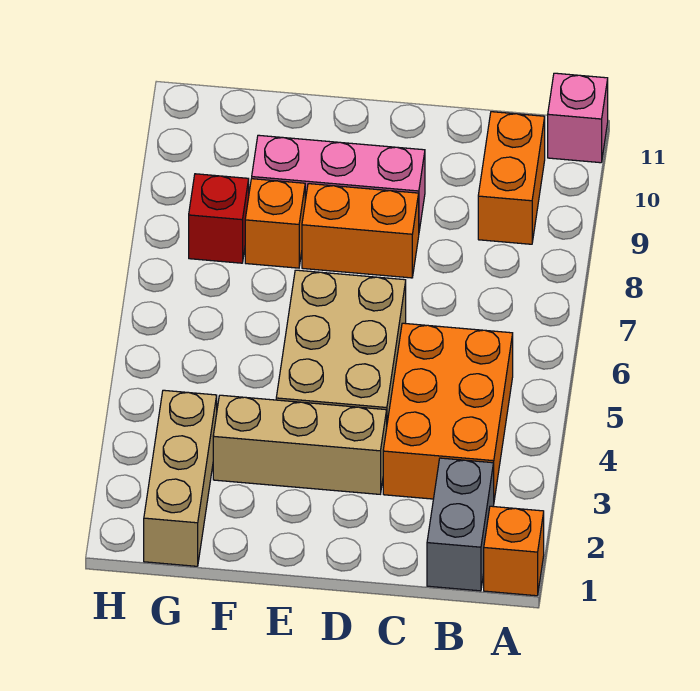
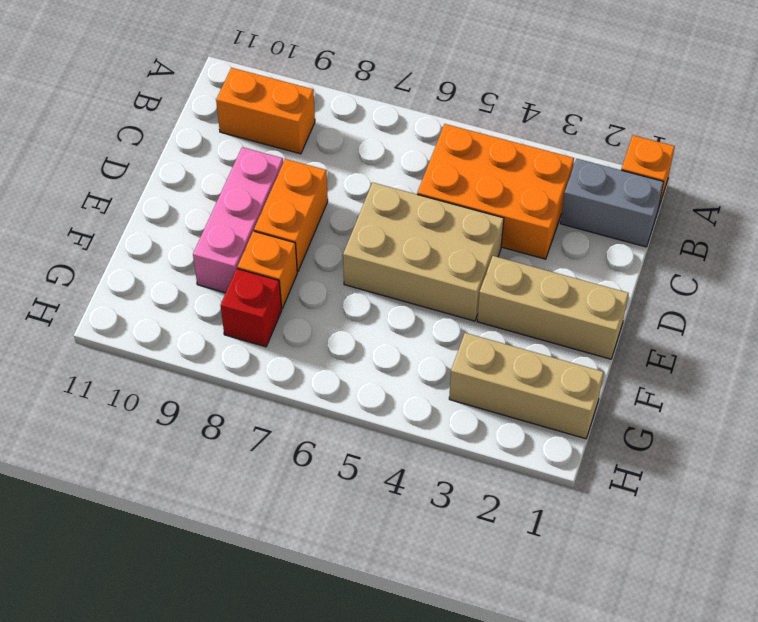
pink brick A11 level 1 -> none
tan brick D3:F3 level 1 -> tan brick E1:E3 level 1

